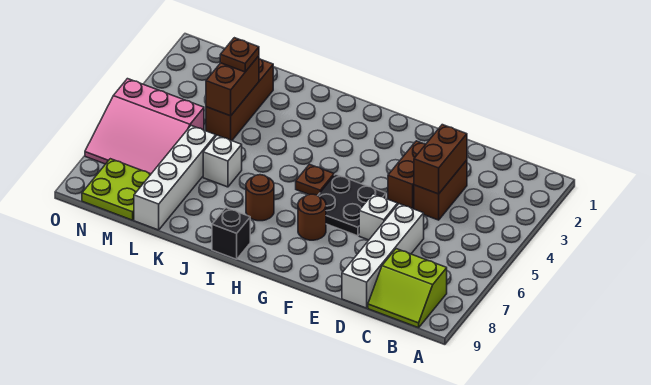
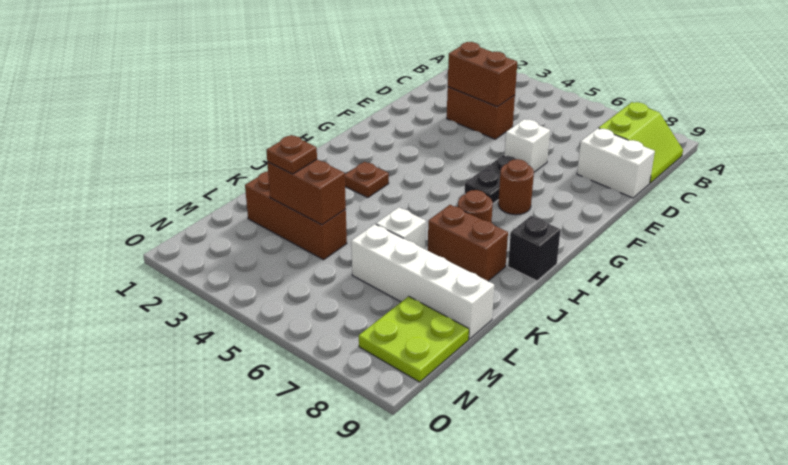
white brick D6:D9 level 1 -> white brick D8:D9 level 1
brown brick E3:E4 level 1 -> brown brick J7:J8 level 1
black plate F5:G6 level 1 -> black plate F6:G6 level 1
brown plate H5 level 1 -> brown plate I3 level 1
pink slope M5:O7 level 1 top 5 -> none

